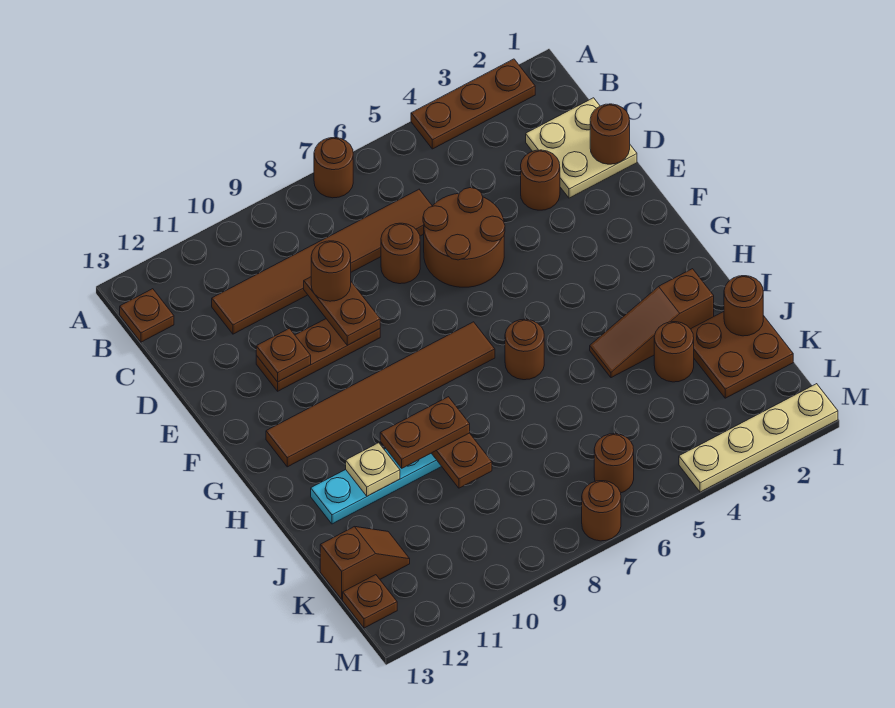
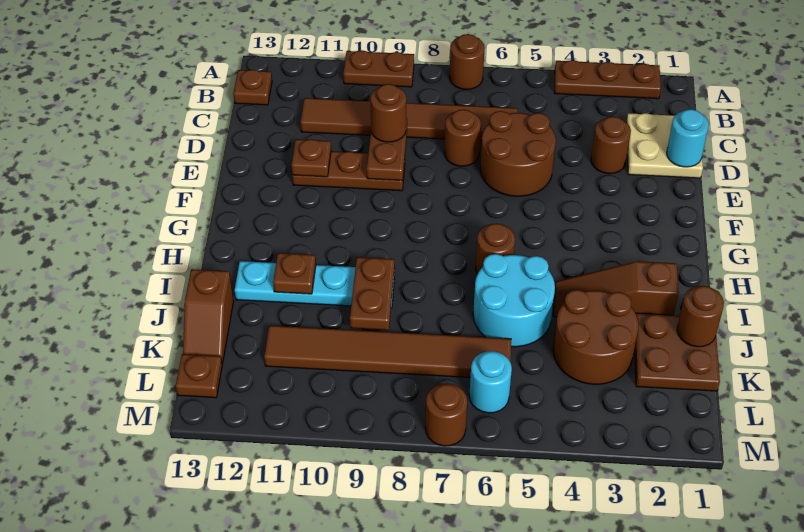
brown round brick D1 level 2 -> cyan round brick D1 level 2
brown tile G7:G12 level 1 -> brown tile K6:K11 level 1
none -> cyan round brick I5:J6 level 1
brown plate I9:I10 level 3 -> brown plate A9:A10 level 1
tan plate I11 level 2 -> brown plate I11 level 2
brown round brick J3 level 1 -> brown round brick J3:K4 level 1
brown slope K12:K13 level 1 top 13 -> brown slope J13:K13 level 1 top J
brown round brick L6 level 1 -> cyan round brick L6 level 1
tan plate M1:M4 level 1 -> none

